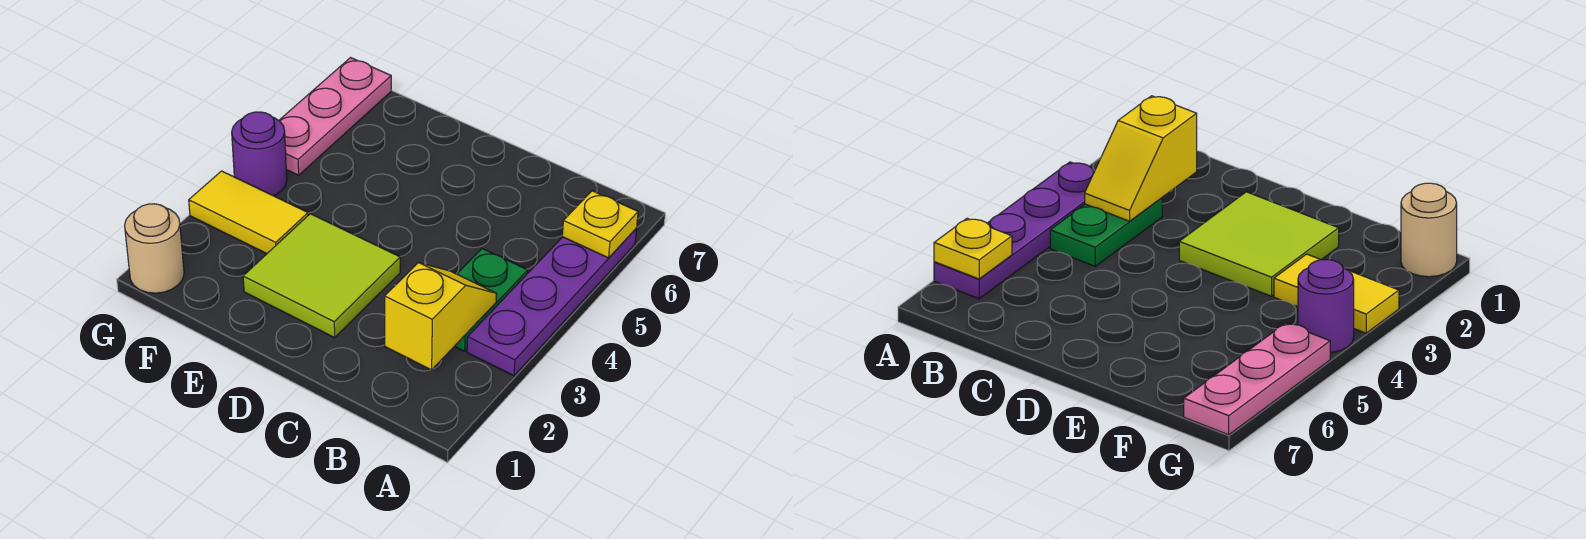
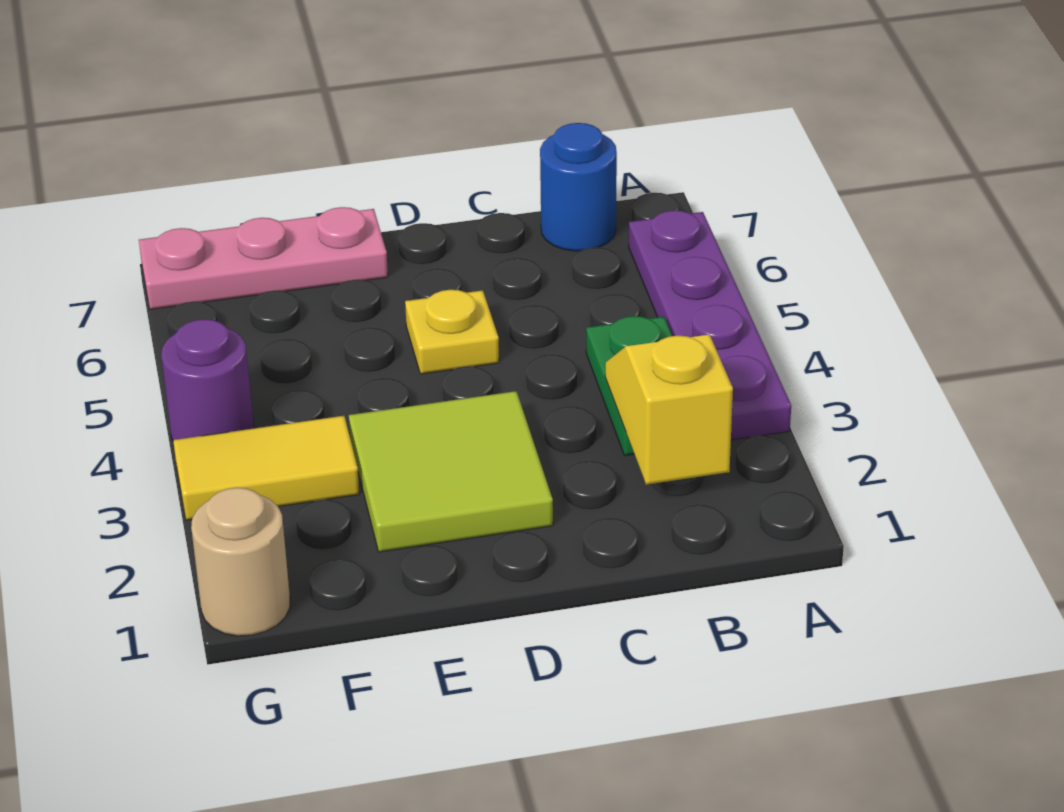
yellow plate A6 level 2 -> yellow plate D5 level 1
none -> blue round brick B7 level 1
pink plate G5:G7 level 1 -> pink plate E7:G7 level 1

